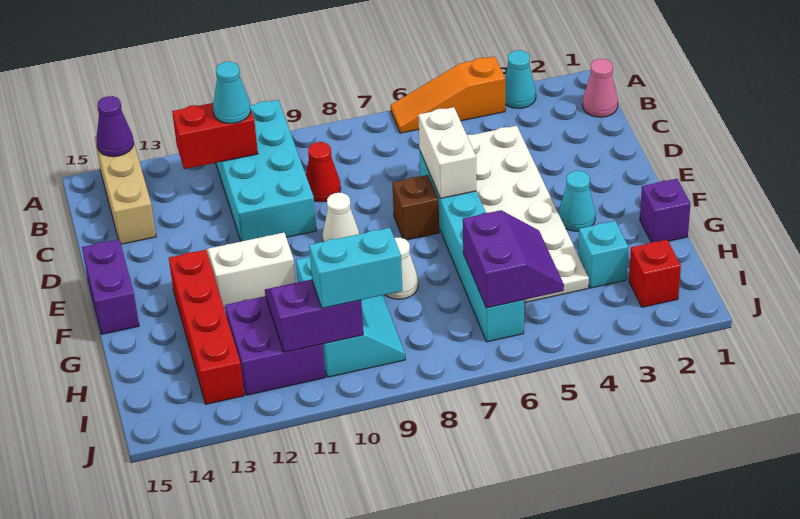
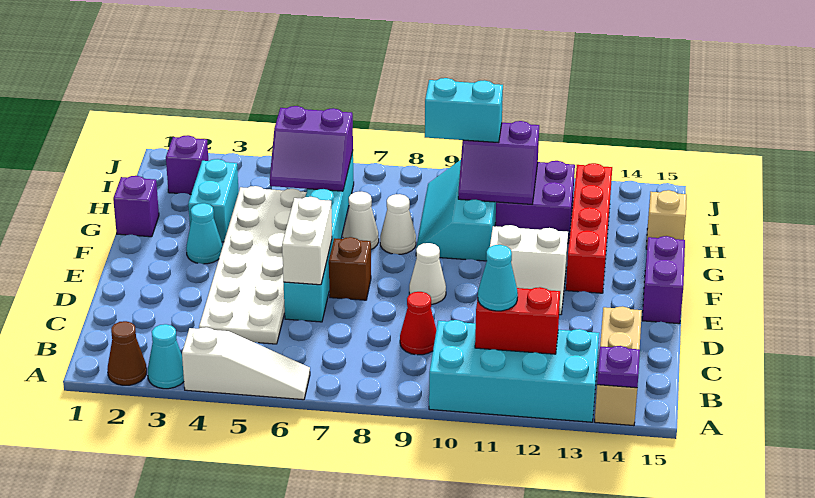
none -> brown cone A2 level 1
orange slope A4:A6 level 1 top 4 -> white slope A4:A6 level 1 top 4
cyan brick A10:D11 level 1 -> cyan brick A10:B13 level 1
purple cone A14 level 2 -> purple plate A14 level 2
pink cone B1 level 1 -> none
none -> white cone G7 level 1
cyan brick H3 level 1 -> cyan brick G3:H3 level 1
purple slope H5:I6 level 2 top 6 -> purple slope H5:I6 level 2 top I
none -> tan brick H15 level 1
red brick I2 level 1 -> purple brick I2 level 1

